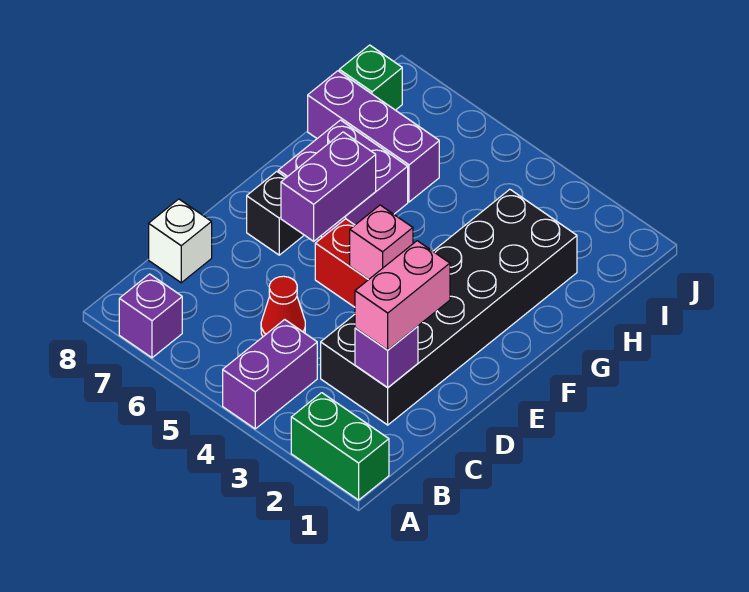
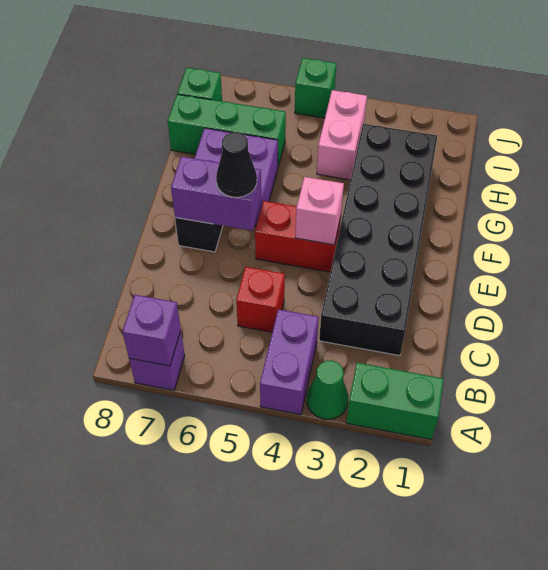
none -> green cone A3 level 1
purple brick C2 level 2 -> purple brick A7 level 2
pink brick C2:D2 level 3 -> pink brick H4:I4 level 1
red cone C5 level 1 -> red brick C5 level 1
white brick C8 level 1 -> none
purple brick E6:F6 level 2 -> purple brick E6:E7 level 2
none -> black cone E6 level 3
purple brick H6:H8 level 1 -> green brick H6:H8 level 1
none -> green brick J5 level 1

